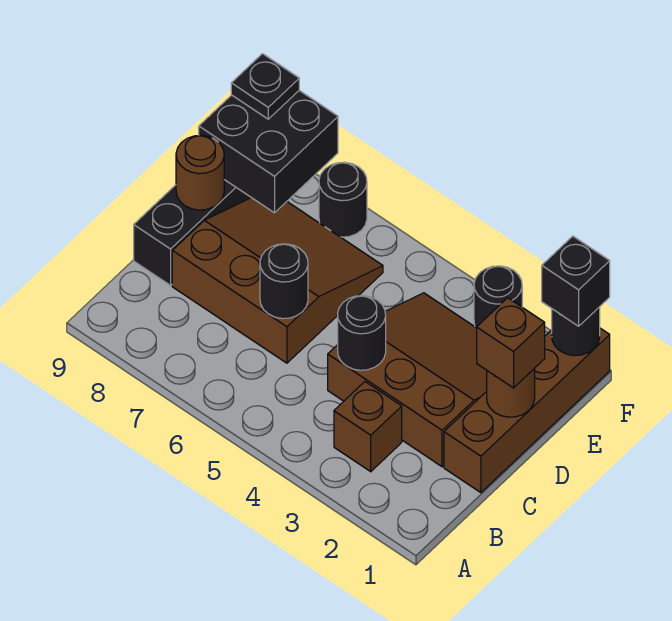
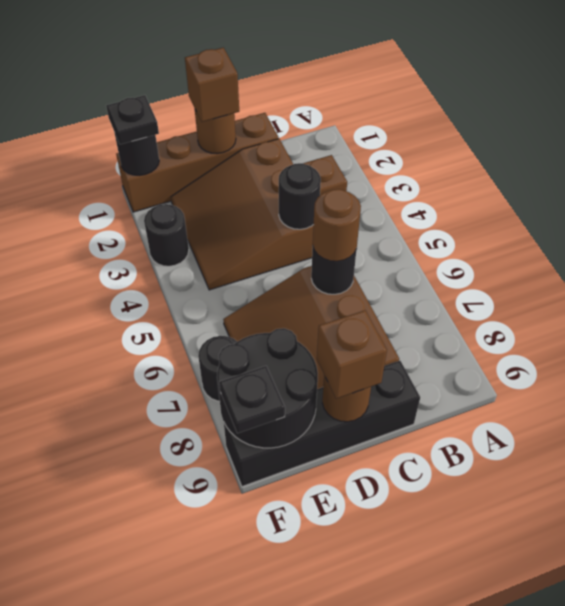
none -> brown round brick C6 level 3
none -> brown brick D9 level 3
black brick E8:F9 level 2 -> black round brick E8:F9 level 2
black brick F1 level 3 -> black plate F1 level 3

